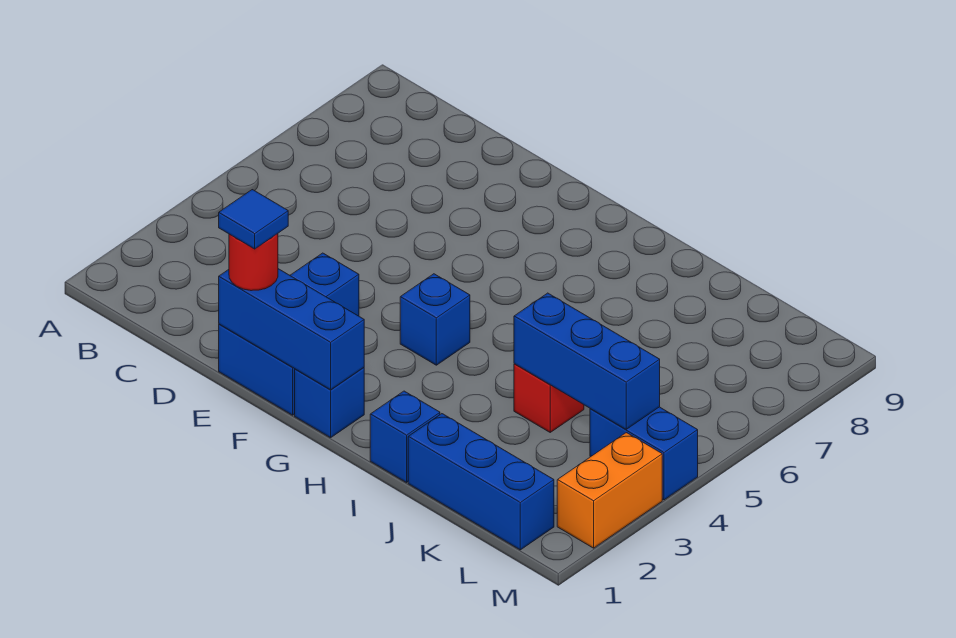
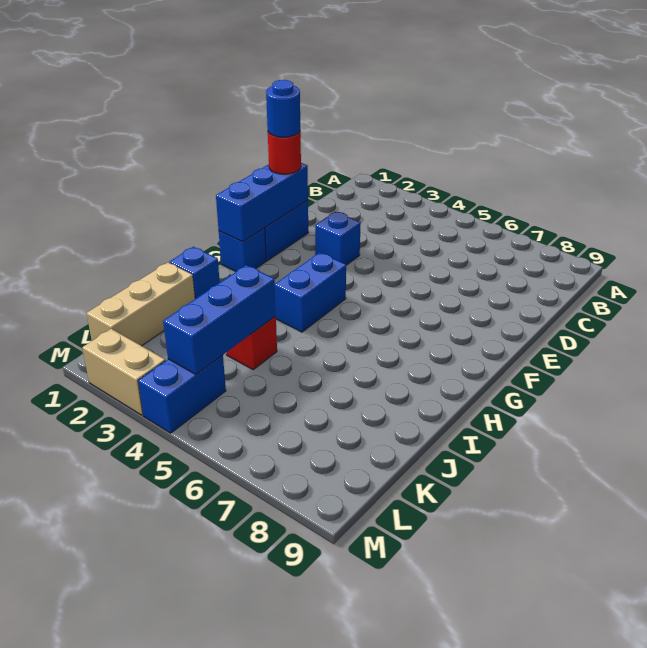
blue tile E1 level 4 -> blue round brick E1 level 4
blue brick G4 level 1 -> blue brick G4:H4 level 1
blue brick J1:L1 level 1 -> tan brick J1:L1 level 1
orange brick M2:M3 level 1 -> tan brick M2:M3 level 1

